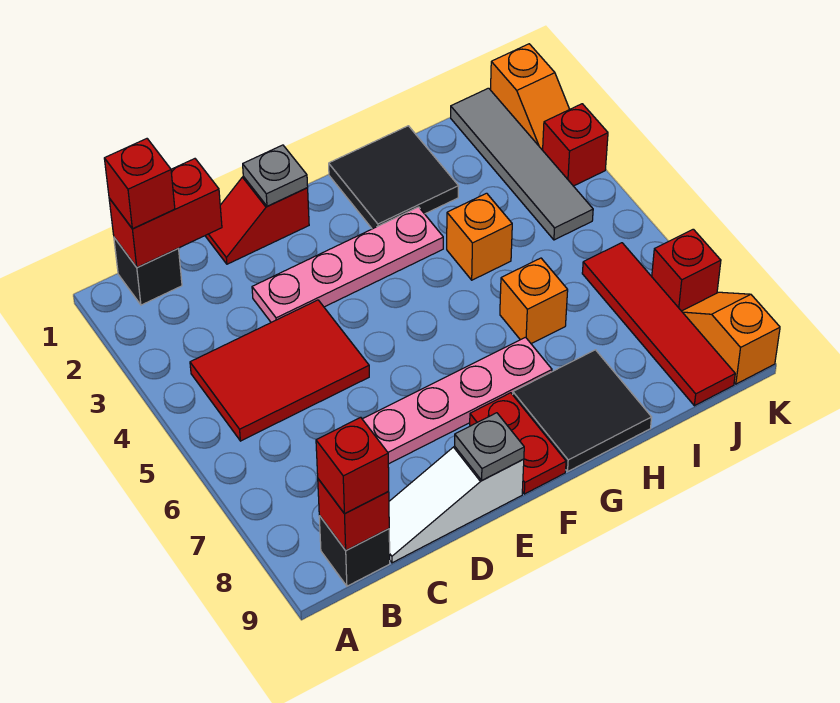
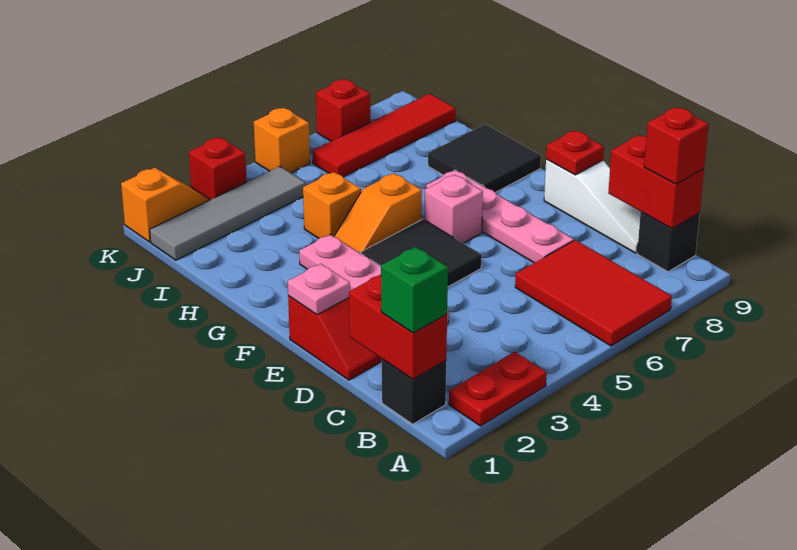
red brick B1 level 3 -> green brick B1 level 3
red tile B4:D5 level 1 -> red tile A6:C7 level 1
red brick B9 level 2 -> red brick B9:C9 level 2
grey plate E1 level 2 -> pink plate E1 level 2
grey plate E9 level 2 -> red plate E9 level 2
none -> pink brick F6 level 1
red plate F8:F9 level 1 -> red plate A2:A3 level 1
black tile G1:H2 level 1 -> black tile E4:F5 level 1
orange brick H6 level 1 -> orange brick K5 level 1
orange slope K8:K9 level 1 top 9 -> orange slope G4:G5 level 1 top 5

